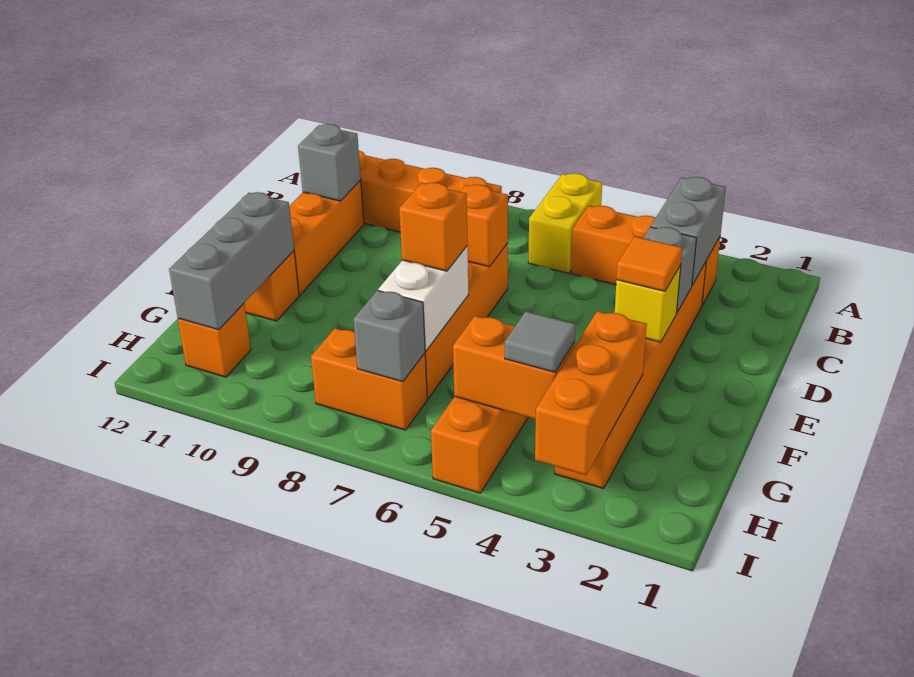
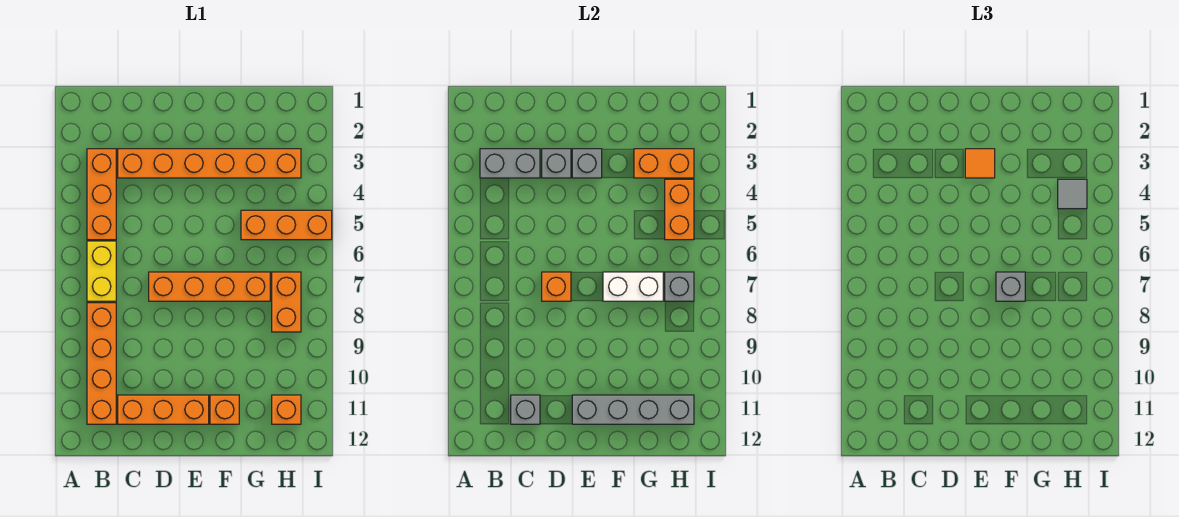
yellow brick A6:B6 level 1 -> yellow brick B6:B7 level 1
yellow brick E3 level 2 -> grey brick E3 level 2
orange brick F7 level 3 -> grey brick F7 level 3
grey brick F11:H11 level 2 -> grey brick E11:H11 level 2
orange brick G3:I3 level 2 -> orange brick G3:H3 level 2

